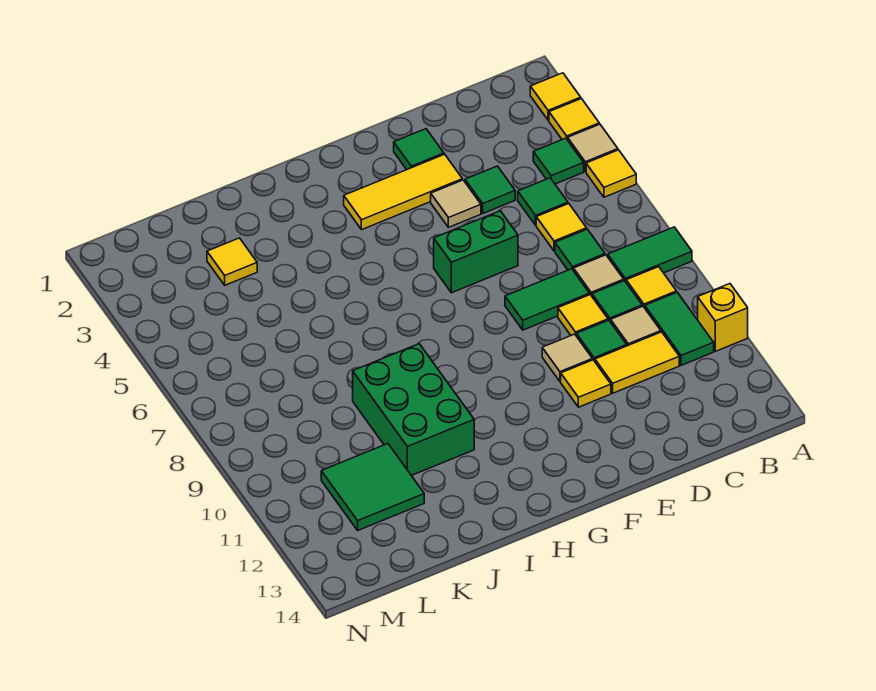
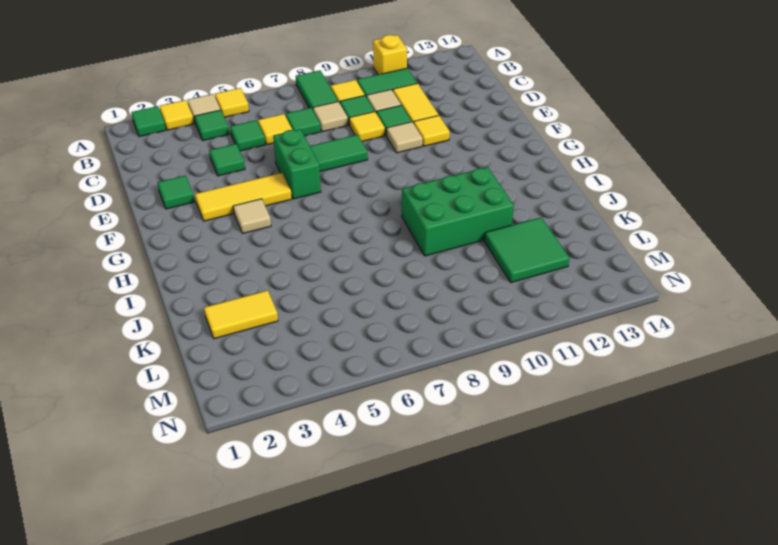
yellow tile A2 level 1 -> green tile A2 level 1
green tile D8:E8 level 1 -> green tile E7:E8 level 1
yellow tile E3:G3 level 1 -> yellow tile F3:F5 level 1
tan tile E4 level 1 -> tan tile G4 level 1
yellow tile K3 level 1 -> yellow tile K2:K3 level 1

